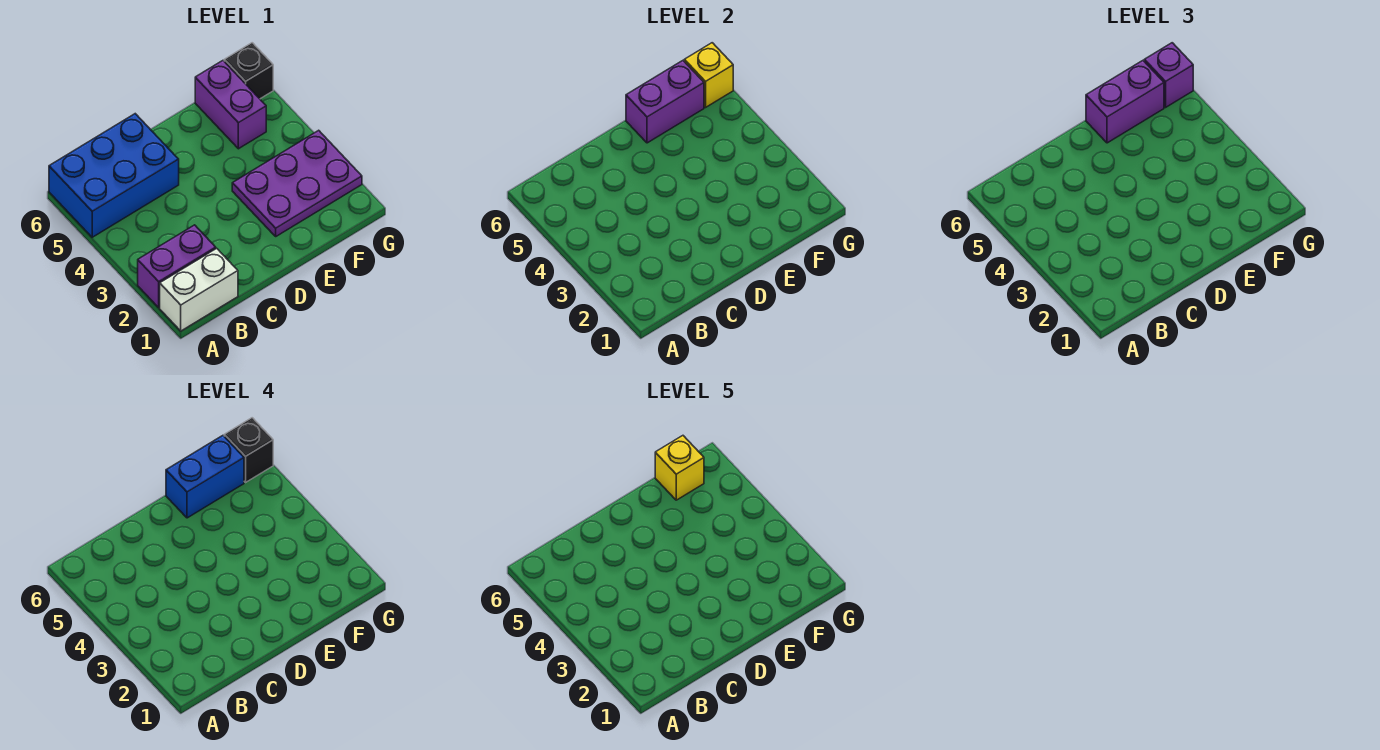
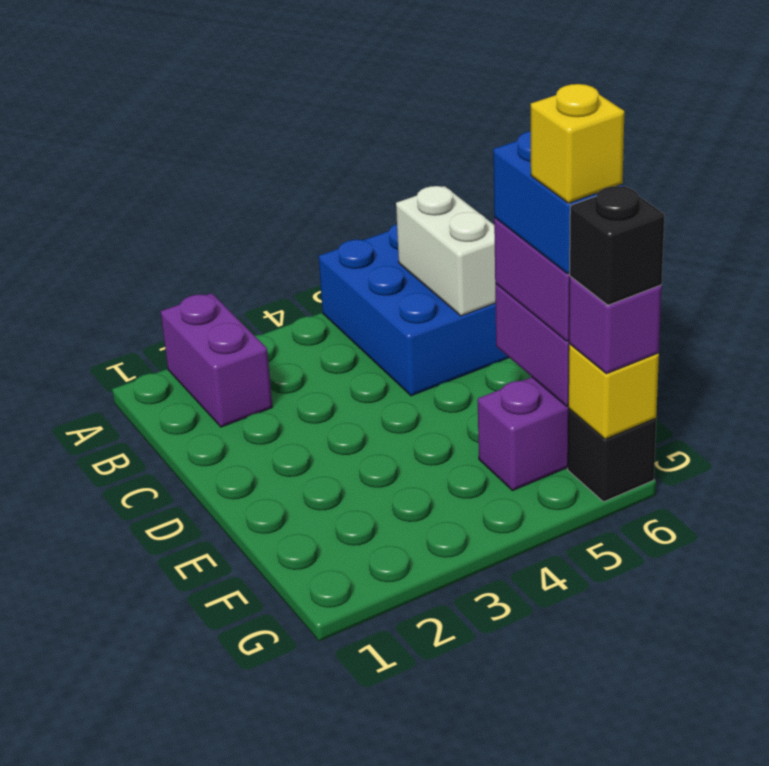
white brick A1:B1 level 1 -> white brick B6:C6 level 2
purple plate E2:G3 level 1 -> none

